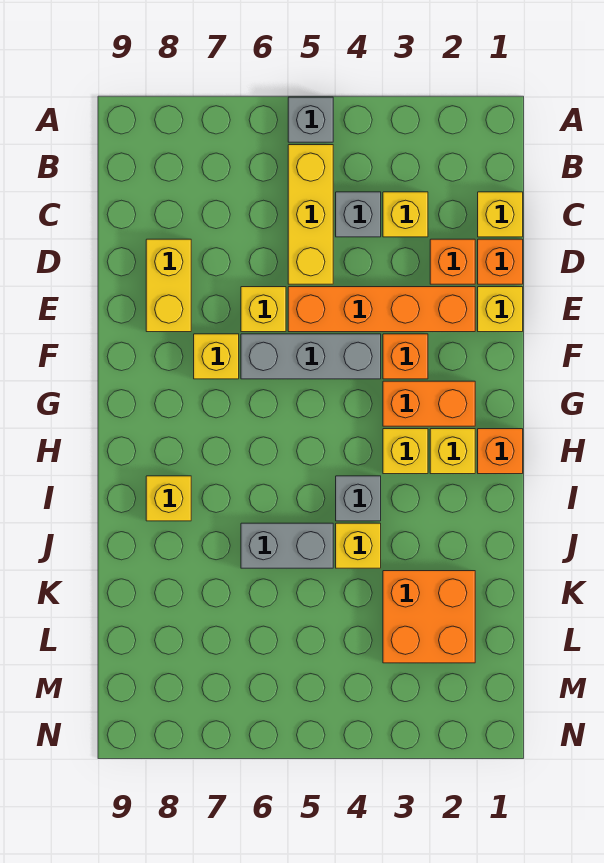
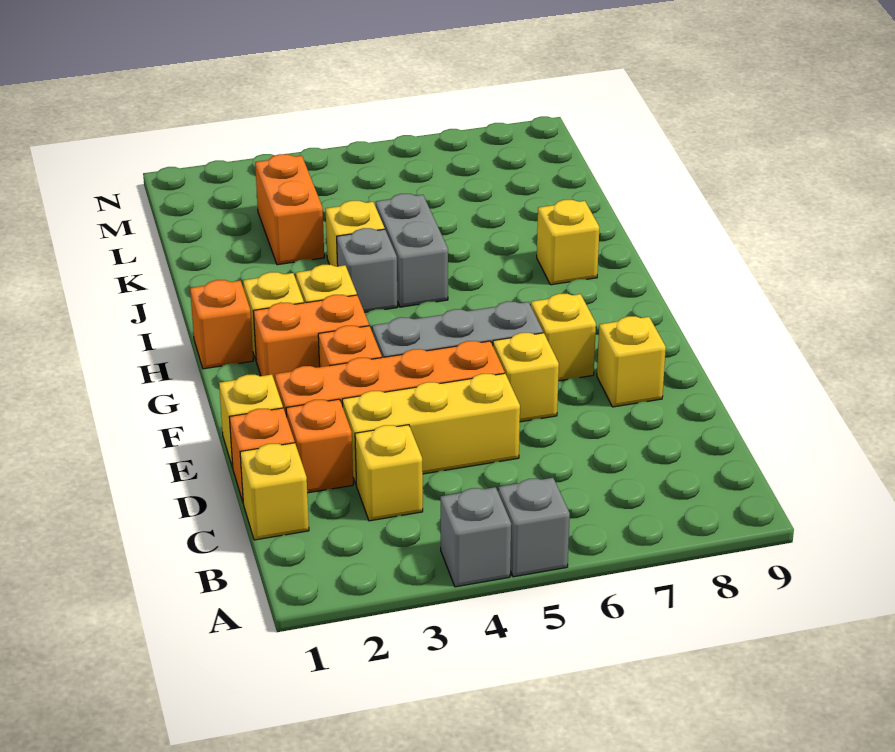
yellow brick B5:D5 level 1 -> yellow brick D3:D5 level 1
grey brick C4 level 1 -> grey brick A4 level 1
yellow brick D8:E8 level 1 -> yellow brick E8 level 1
grey brick J5:J6 level 1 -> grey brick I5:J5 level 1
orange brick K2:L3 level 1 -> orange brick K3:L3 level 1

